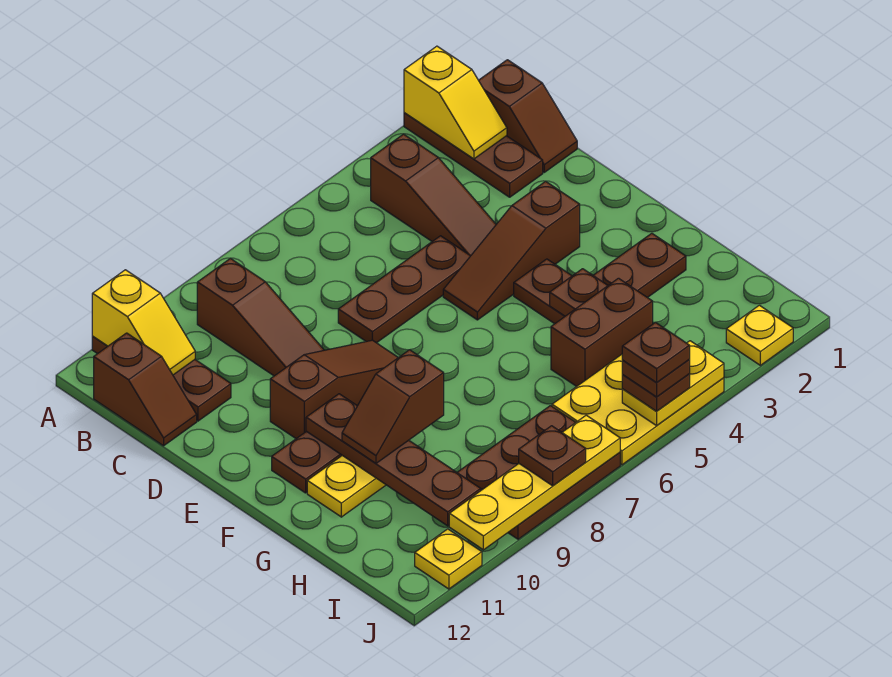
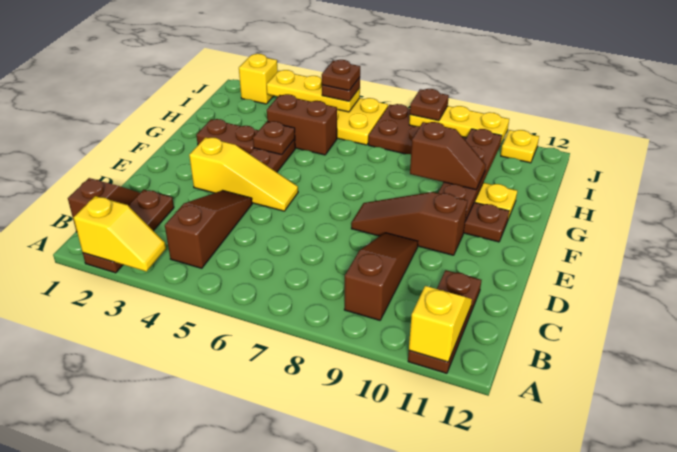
yellow slope A2:B2 level 2 top A -> yellow slope A2:A3 level 2 top 2
brown slope B12:C12 level 1 top B -> none
brown plate D5:D7 level 1 -> none
brown slope E3:E5 level 1 top 3 -> yellow slope E3:E5 level 1 top 3
yellow plate J2 level 1 -> yellow brick J2 level 1
yellow plate J4:J5 level 2 -> yellow plate J3:J5 level 2
brown plate J5 level 5 -> none
yellow plate J7:J10 level 2 -> yellow plate J8:J10 level 2

